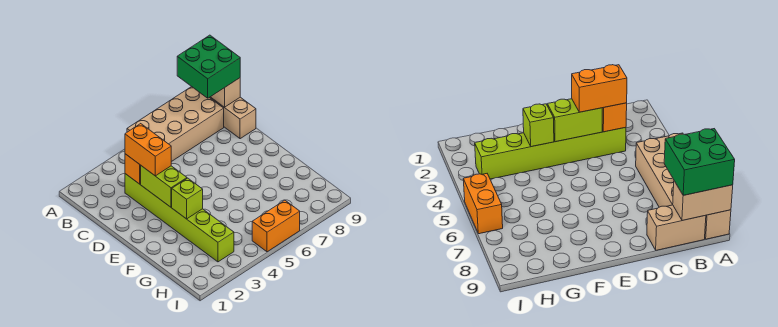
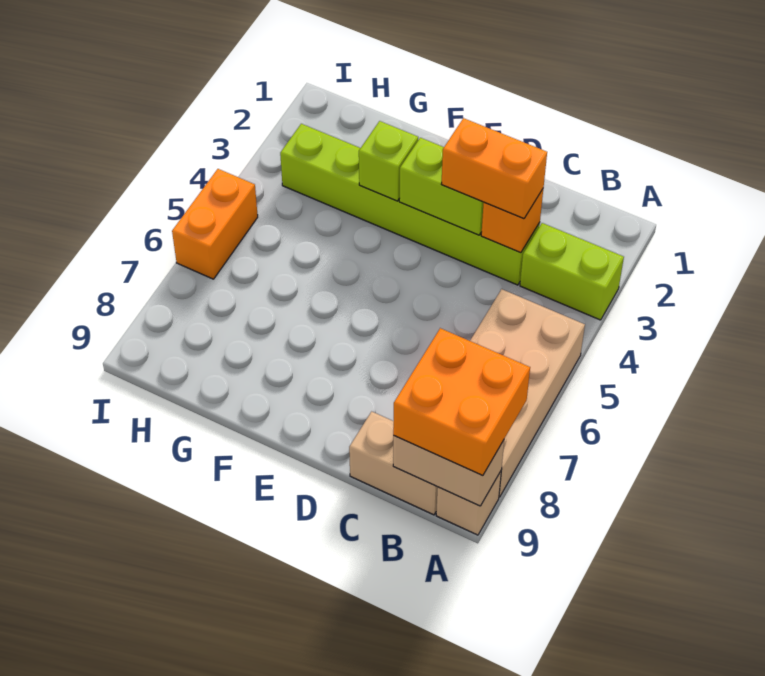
none -> lime brick A3:B3 level 1
green brick A8:B9 level 3 -> orange brick A8:B9 level 3

